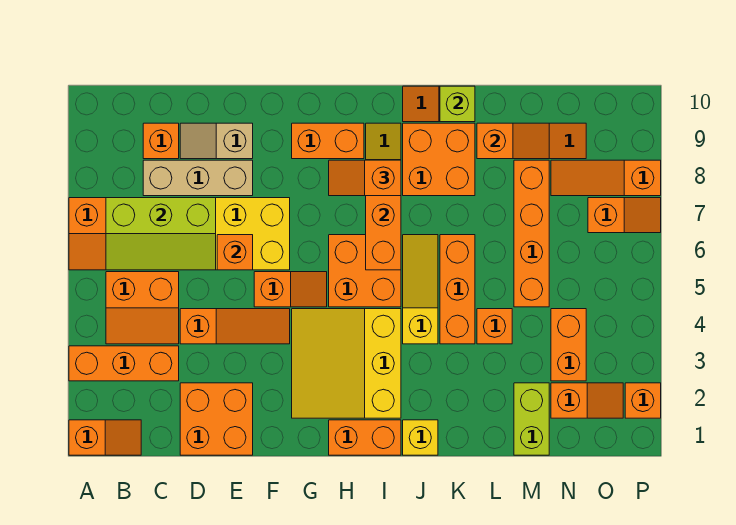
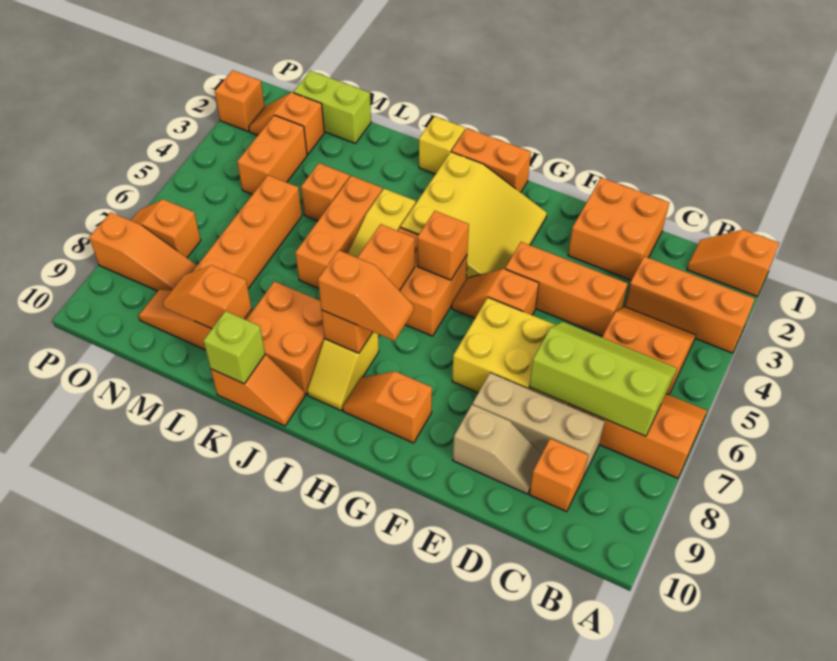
orange slope D4:F4 level 1 top D -> orange brick D4:F4 level 1
orange brick E6 level 2 -> orange brick H5 level 2
orange brick G9:H9 level 1 -> orange slope G9:H9 level 1 top G
lime brick M1:M2 level 1 -> lime brick M1:N1 level 1

